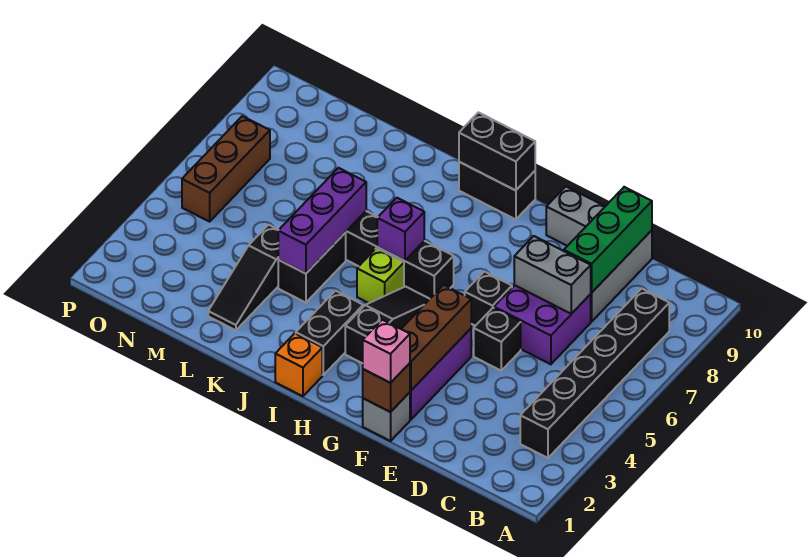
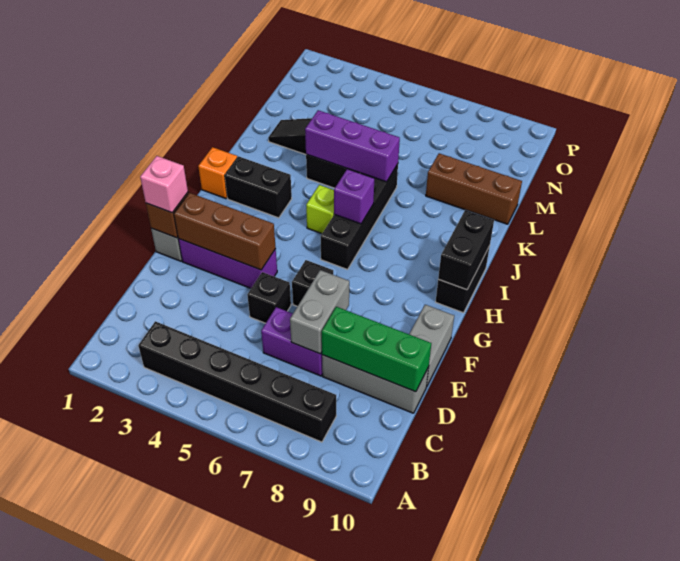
purple brick D6:E7 level 1 -> purple brick D6:D7 level 1
black slope H3:H5 level 1 top 3 -> none
brown brick O5:O7 level 1 -> brown brick L8:L10 level 1

